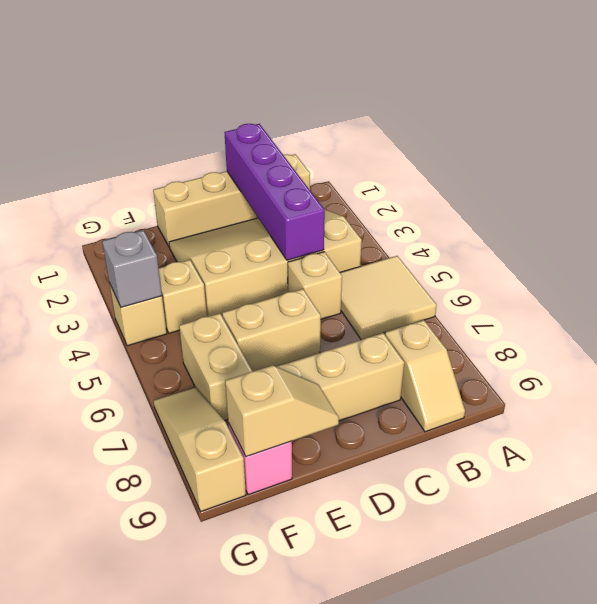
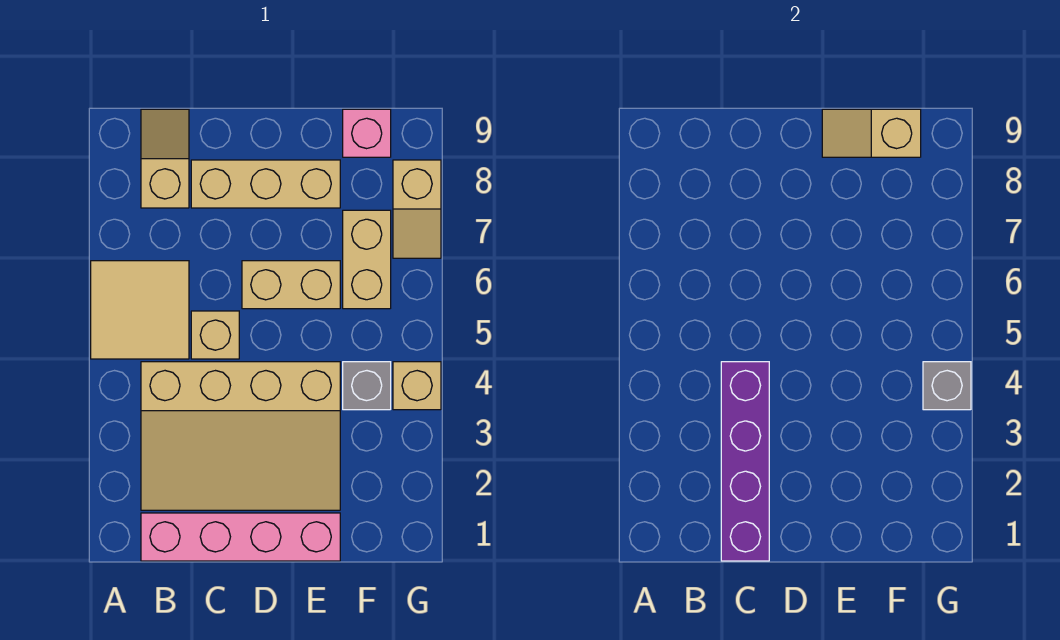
tan brick B1:E1 level 1 -> pink brick B1:E1 level 1
tan brick F4 level 1 -> grey brick F4 level 1
tan slope G7:G9 level 1 top 9 -> tan slope G7:G8 level 1 top 8

